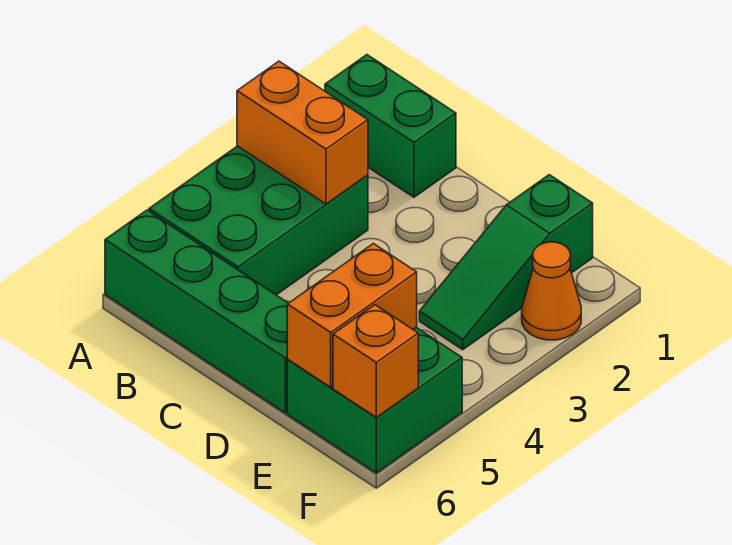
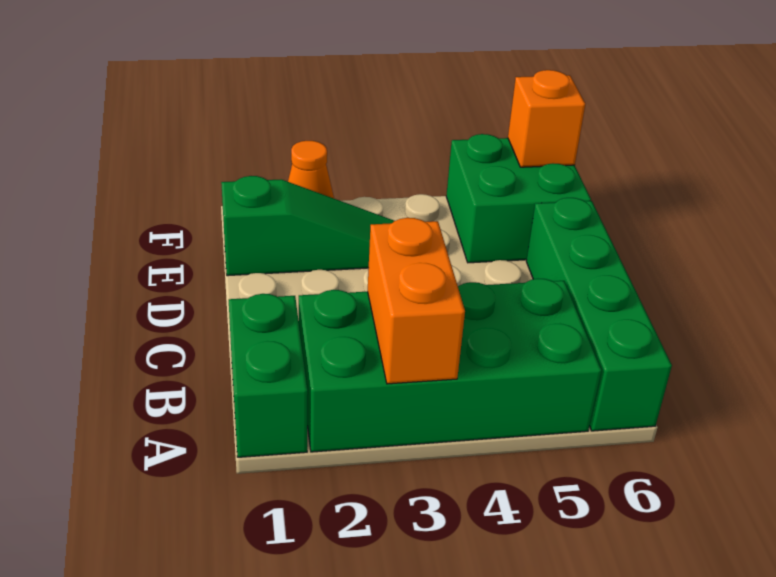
green brick A3:B5 level 1 -> green brick A2:B5 level 1
orange brick E5:E6 level 2 -> none

